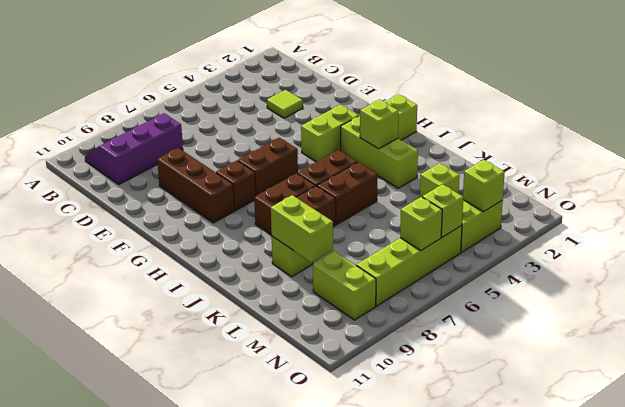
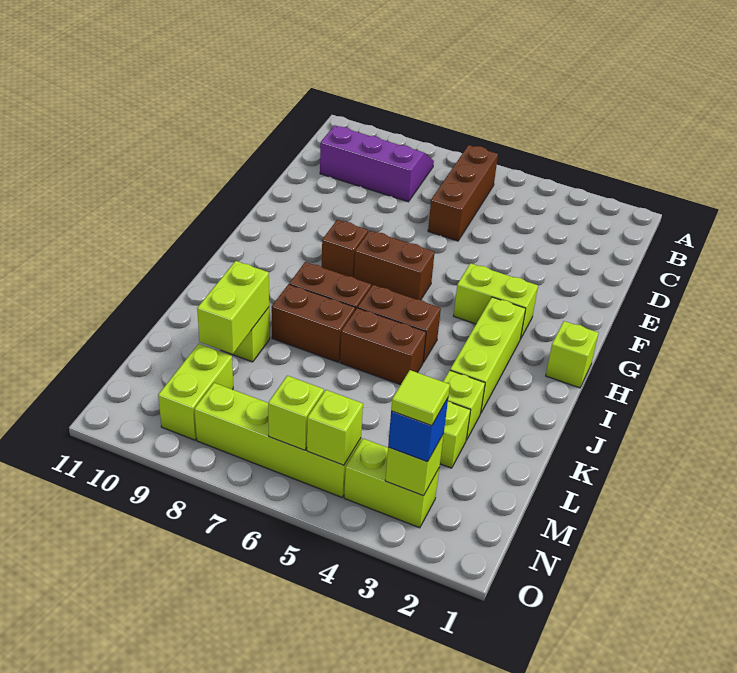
lime tile D3 level 1 -> lime tile N3 level 4
brown brick E9:G9 level 1 -> brown brick B6:D6 level 1
lime brick I3 level 2 -> lime brick K3 level 1
none -> blue brick N3 level 3

